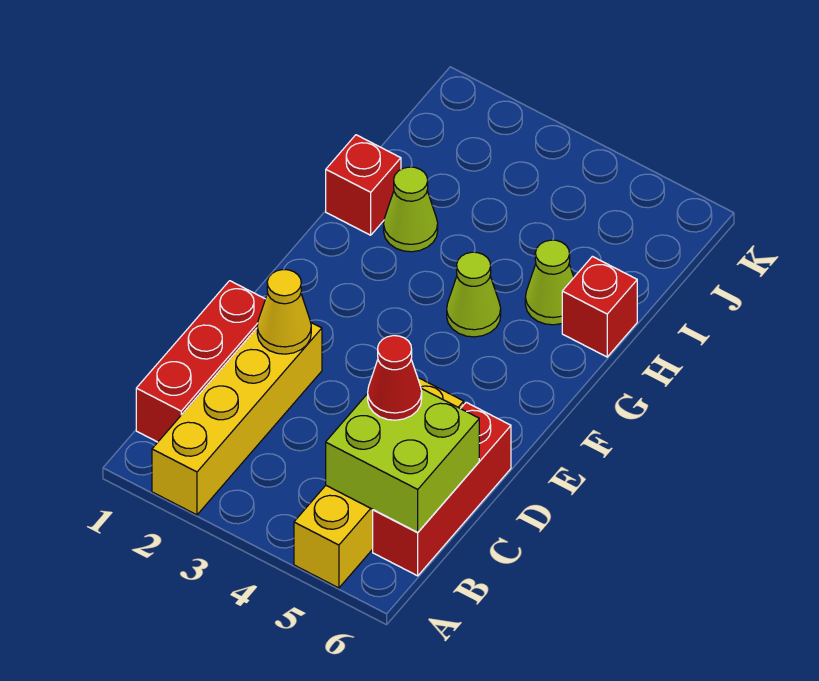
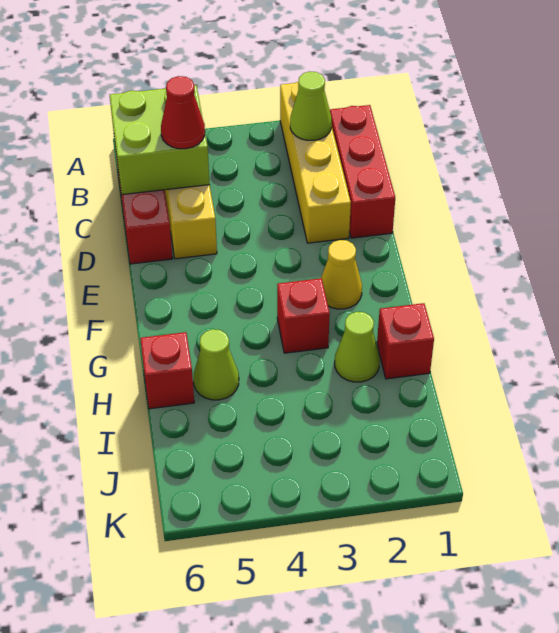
yellow cone D2 level 2 -> yellow cone F2 level 1
none -> red brick G3 level 1
lime cone G4 level 1 -> lime cone B2 level 2

